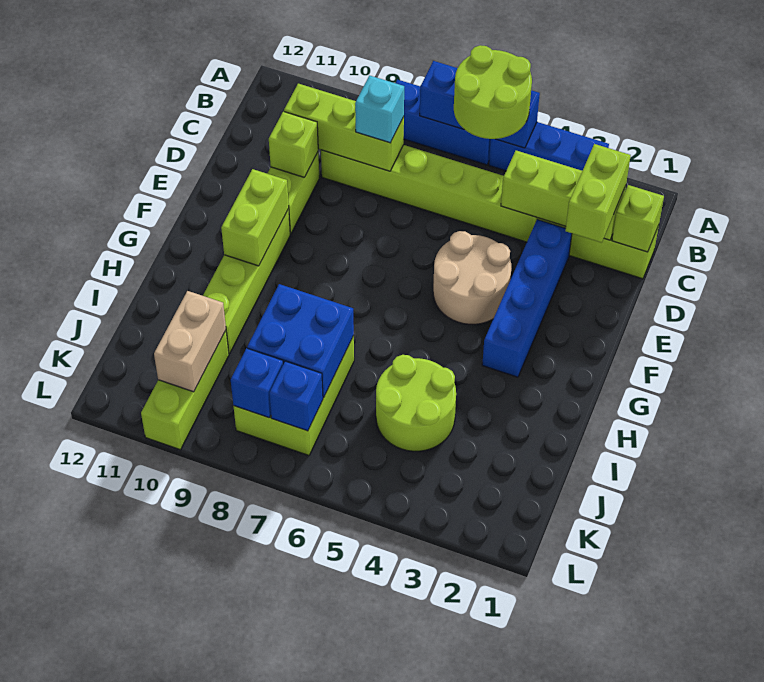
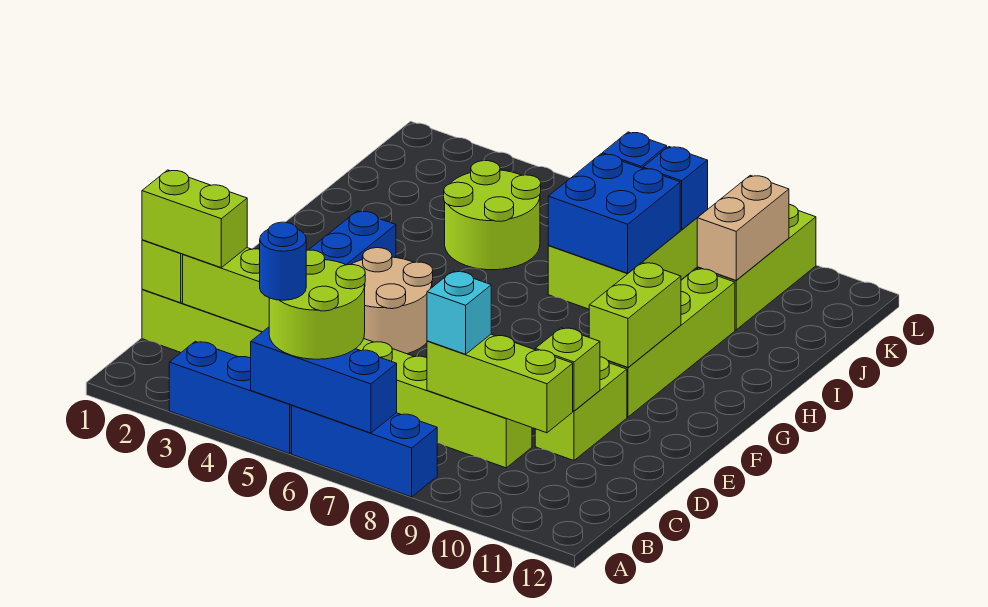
none -> blue round brick A5 level 4
lime brick C2:D2 level 3 -> lime brick C1:C2 level 3

